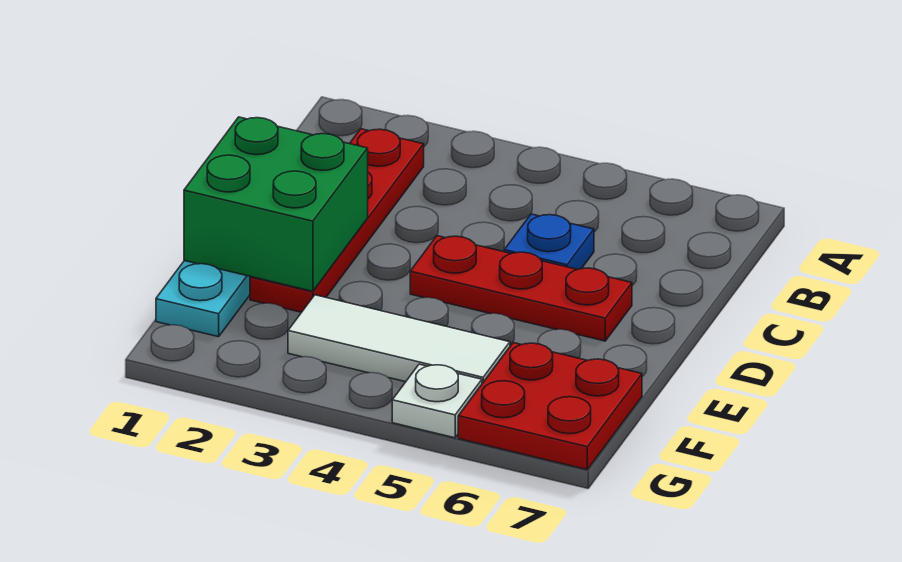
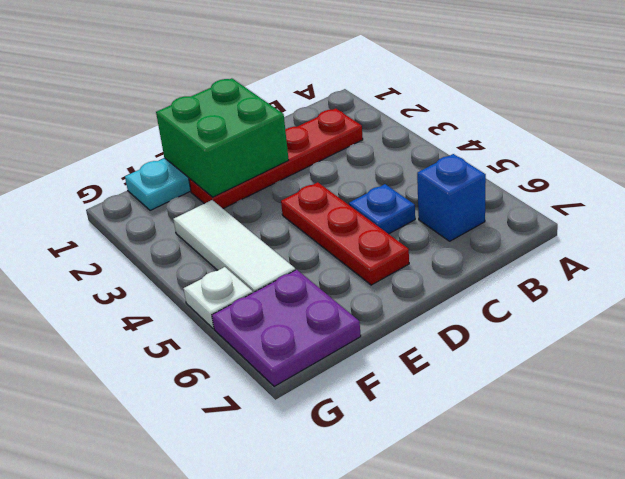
none -> blue brick B6 level 1
red plate F6:G7 level 1 -> purple plate F6:G7 level 1

